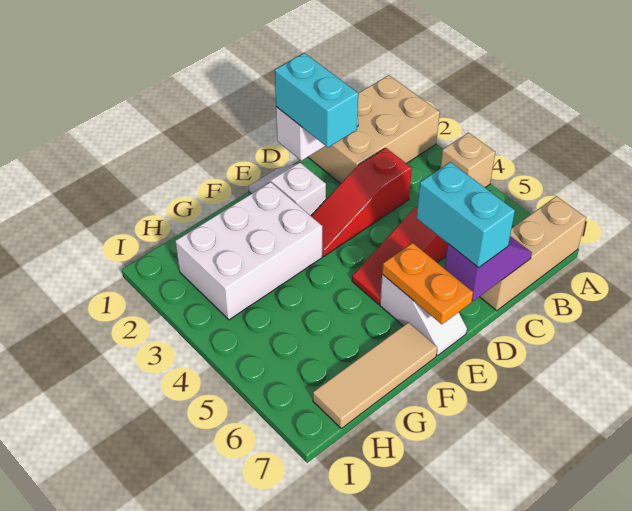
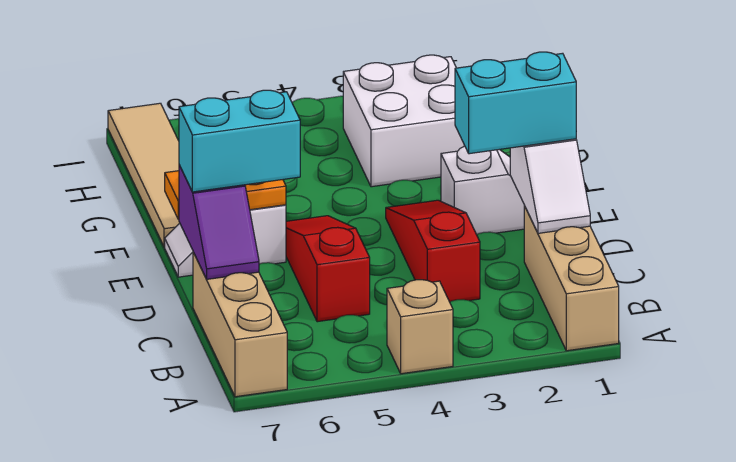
tan brick A1:C2 level 1 -> tan brick A1:C1 level 1
white brick F2:H3 level 1 -> white brick G2:H3 level 1
tan tile F7:H7 level 1 -> tan tile F7:I7 level 1

